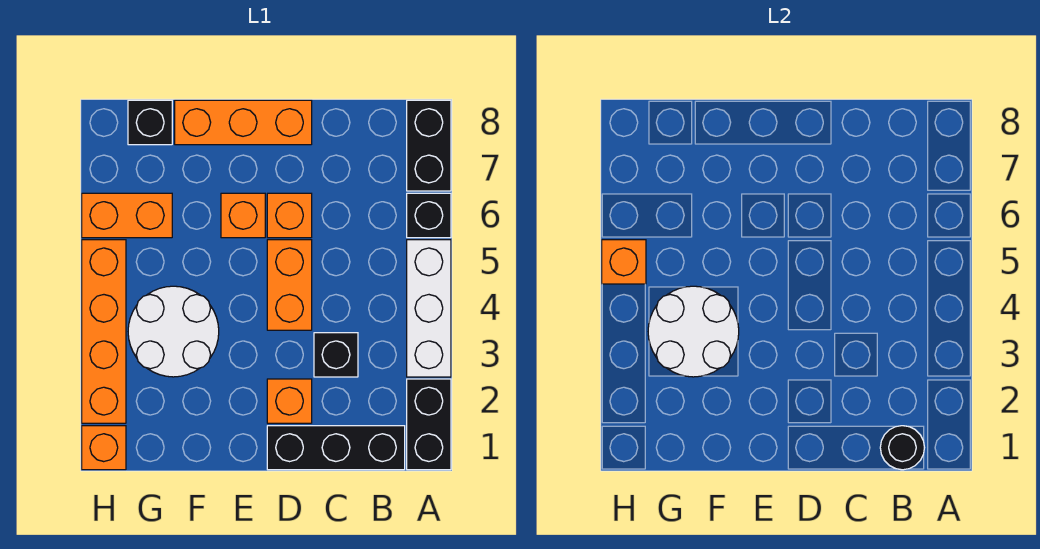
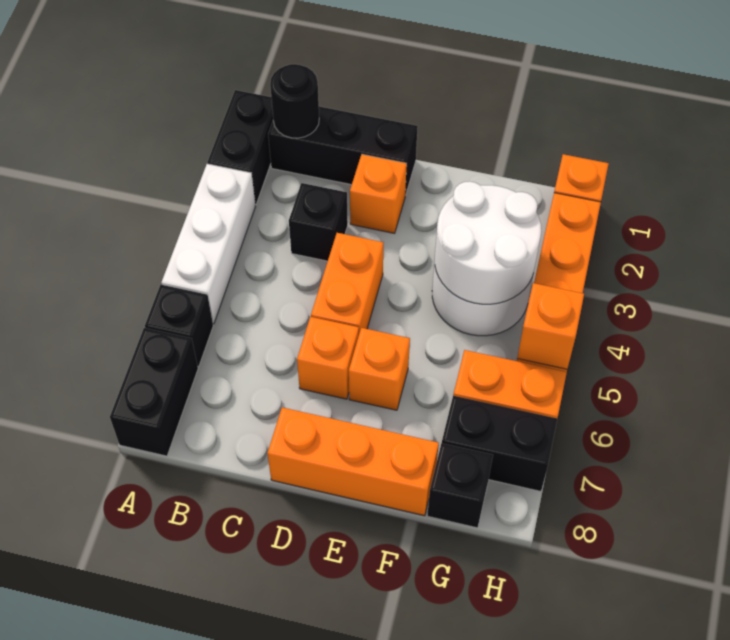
none -> black brick G7:H7 level 1

